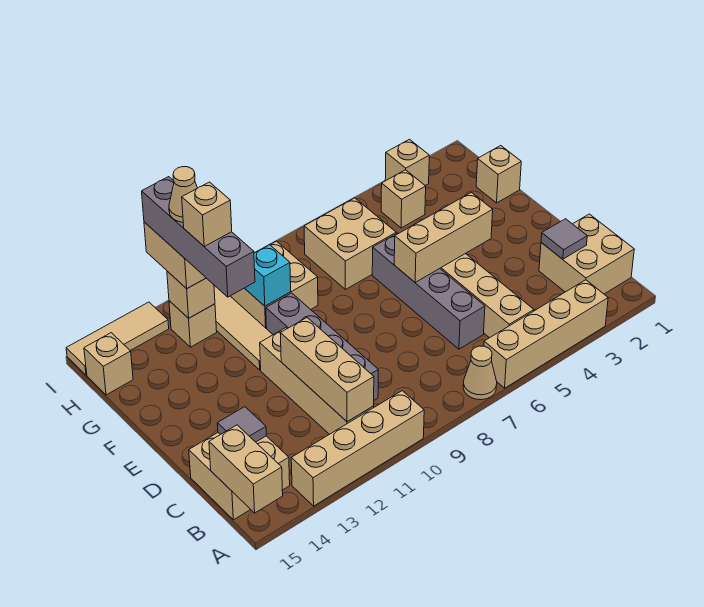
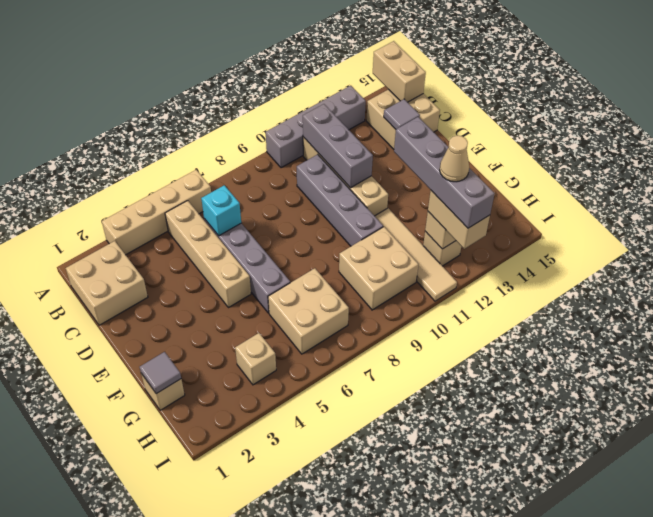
tan cone A7 level 1 -> none
tan brick A10:A13 level 1 -> grey brick A10:A13 level 1
tan brick B11:D11 level 2 -> grey brick B11:D11 level 2
grey tile C2 level 2 -> grey tile G1 level 2
tan brick E4:E6 level 2 -> none
cyan brick G10 level 2 -> cyan brick C6 level 2
tan brick G12 level 5 -> none
tan brick H15 level 1 -> none
tan brick I3 level 1 -> none
tan tile I13:I15 level 1 -> none

